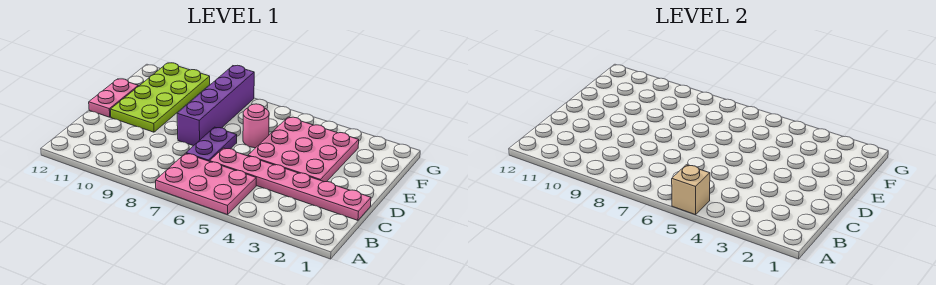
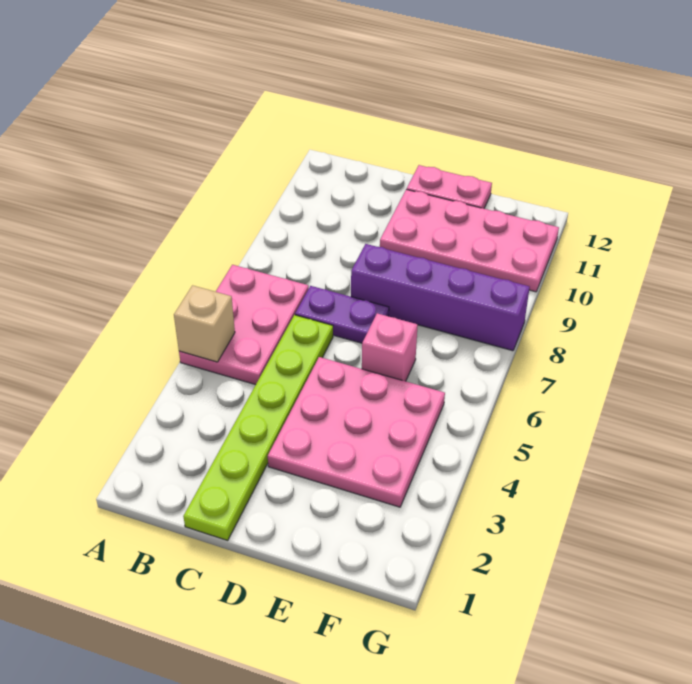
pink plate C1:C6 level 1 -> lime plate C1:C6 level 1
lime plate D10:G11 level 1 -> pink plate D10:G11 level 1
pink round brick E6 level 1 -> pink brick E6 level 1

